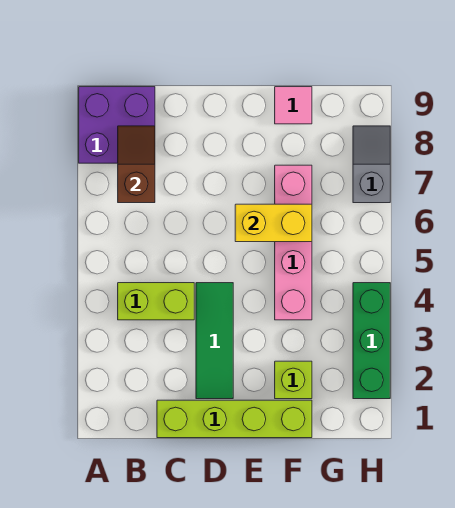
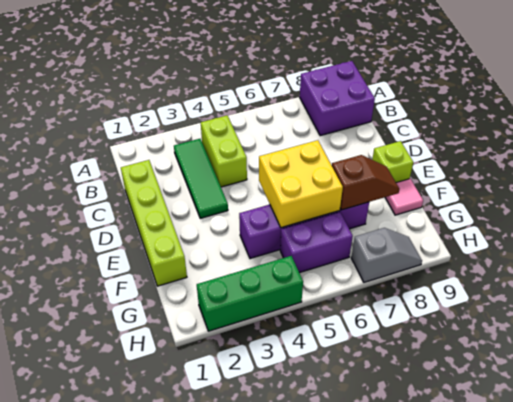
brown slope B7:B8 level 2 top 7 -> brown slope F7:F8 level 2 top 7
green tile D2:D4 level 1 -> green tile B3:D3 level 1
yellow brick E6:F6 level 2 -> yellow brick E5:F6 level 2
lime brick F2 level 1 -> lime brick E9 level 1
pink brick F4:F7 level 1 -> purple brick F4:F7 level 1
none -> purple brick G5:G6 level 1

